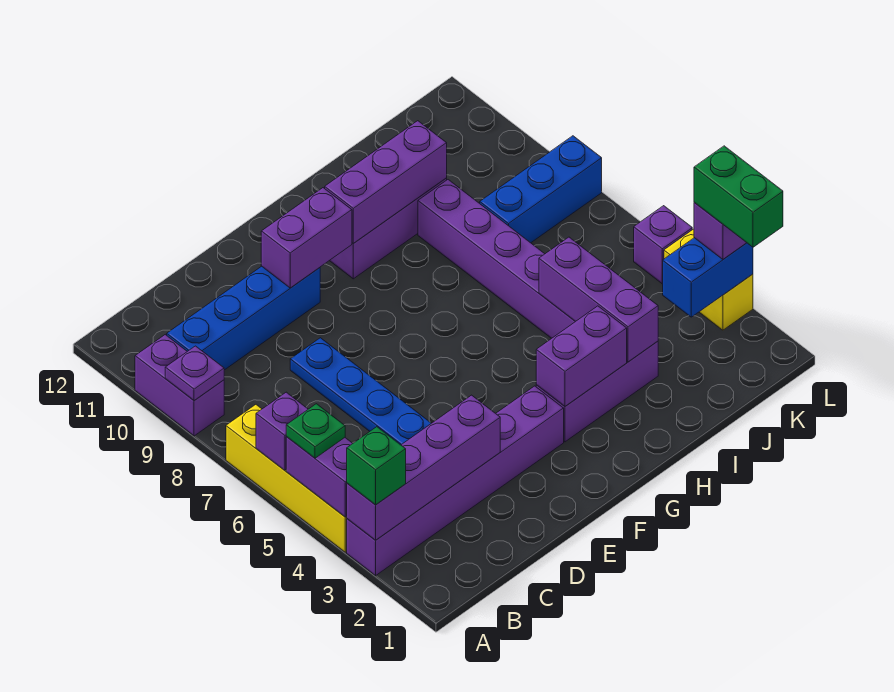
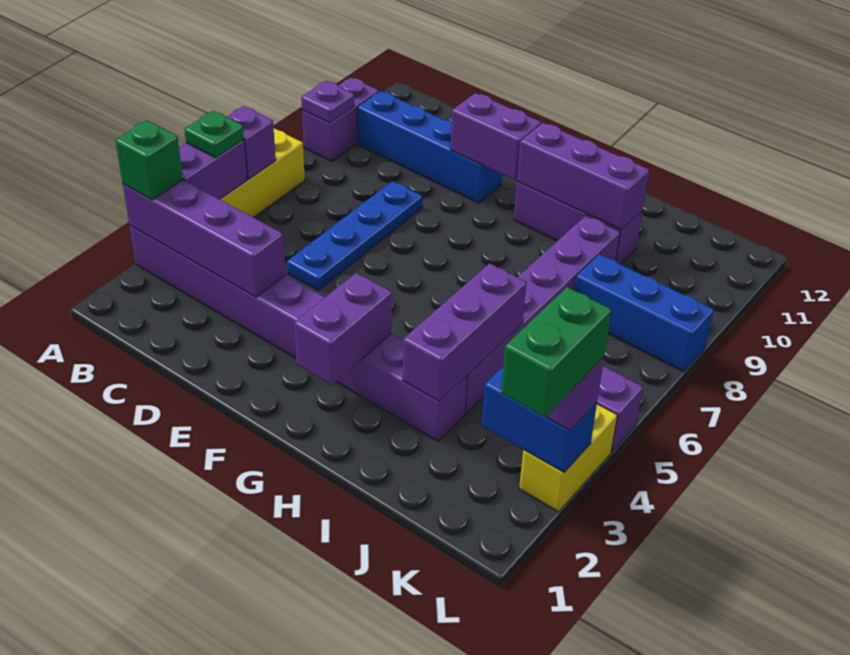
purple brick G3:H3 level 2 -> purple brick G2:G3 level 2

